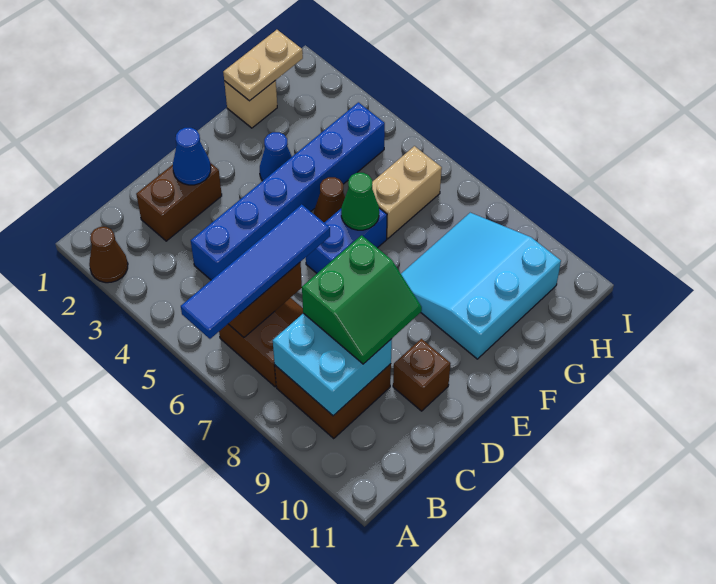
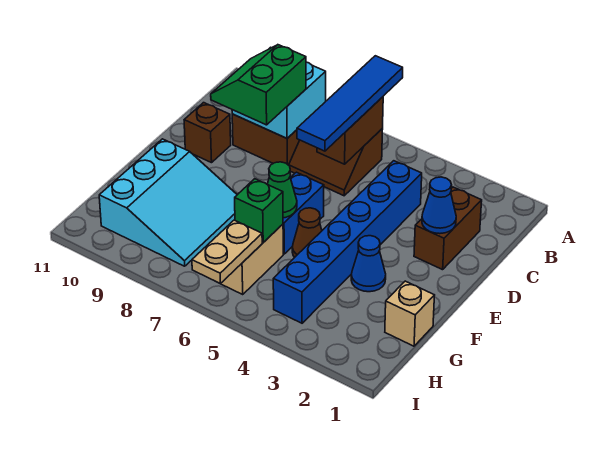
brown cone A2 level 1 -> none
tan plate G1:H1 level 2 -> tan plate H6:I6 level 2
none -> green brick G6 level 2

